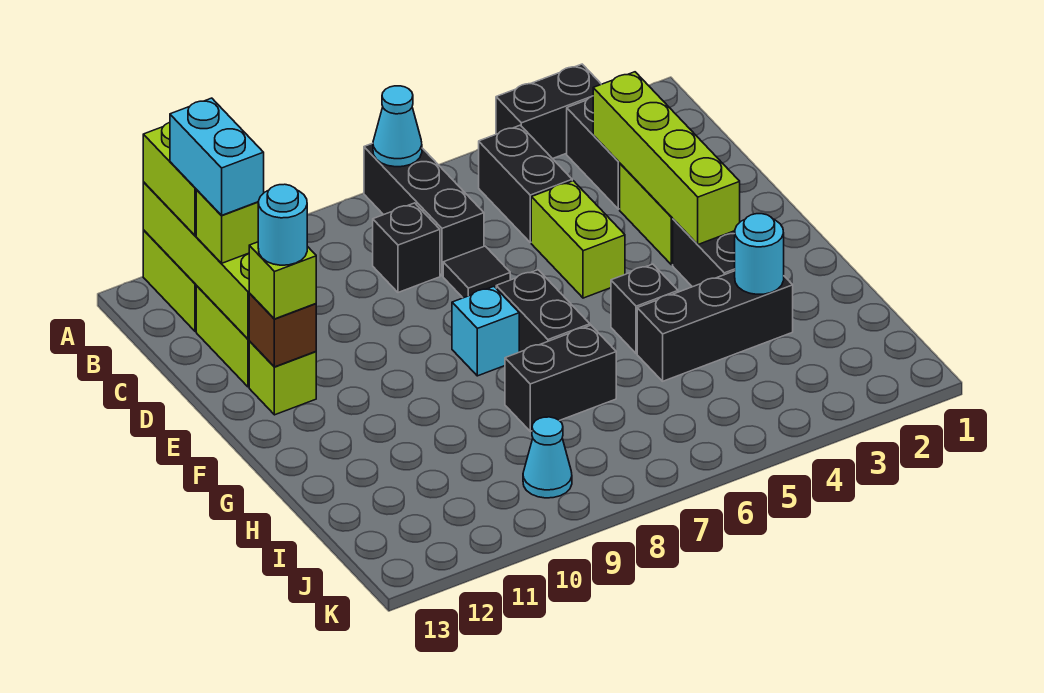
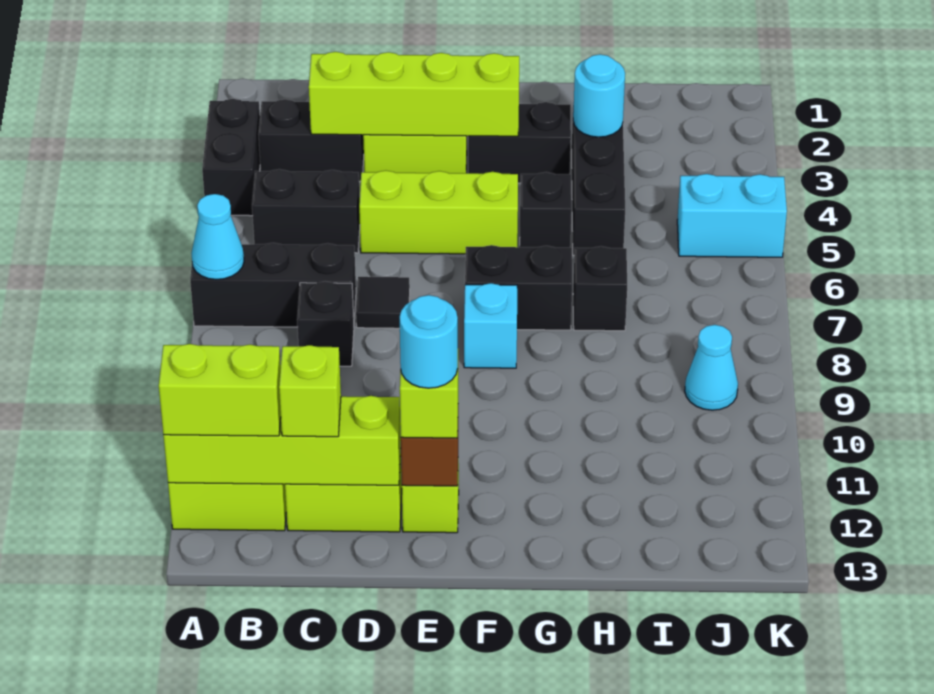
cyan brick B12:C12 level 4 -> cyan brick J5:K5 level 1
lime brick D5:E5 level 1 -> lime brick D5:F5 level 1
black brick H7:H8 level 1 -> black brick H7 level 1

